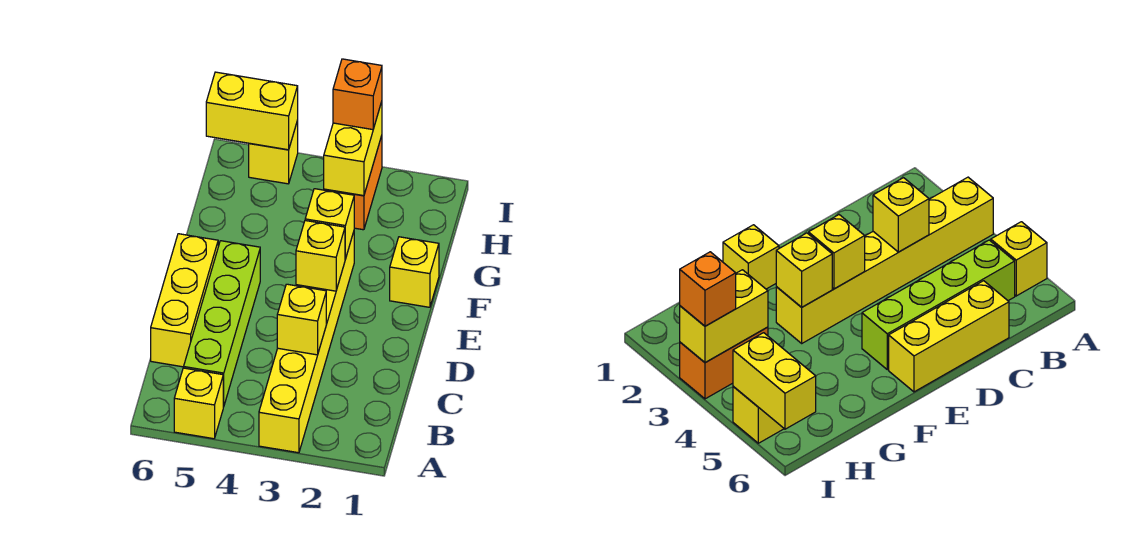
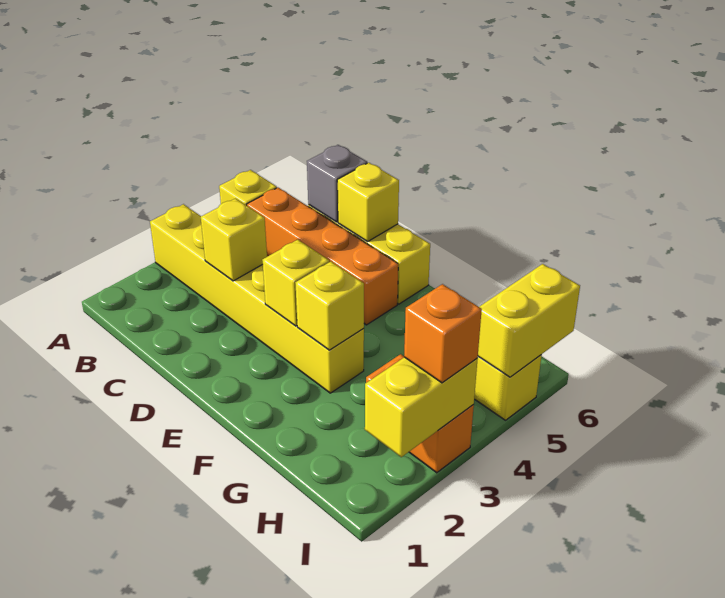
lime brick B5:E5 level 1 -> orange brick B5:E5 level 1
none -> grey brick C6 level 2
yellow brick F1 level 1 -> yellow brick D6 level 2
yellow brick H3:I3 level 2 -> yellow brick I2:I3 level 2

